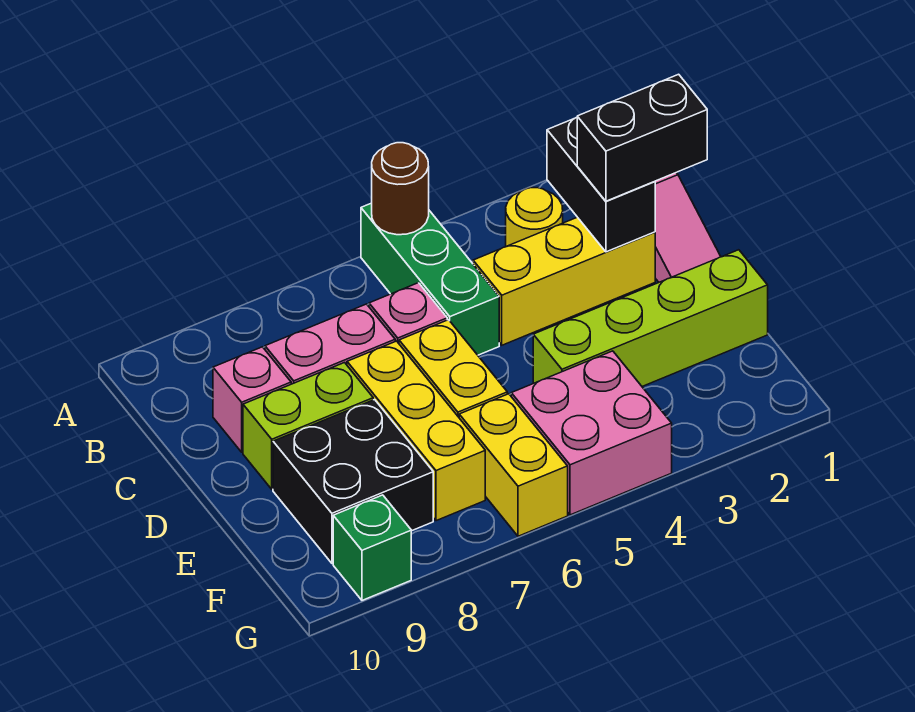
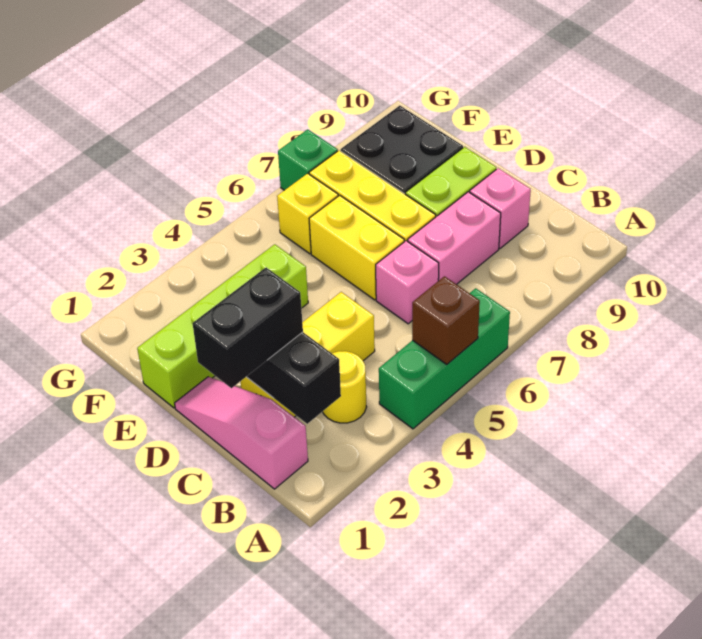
green brick A5:C5 level 1 -> green brick A4:A6 level 1
brown round brick A5 level 2 -> brown brick A5 level 2
pink brick F4:G5 level 1 -> none
yellow brick F6:G6 level 1 -> yellow brick F6 level 1
green brick G9 level 1 -> green brick G7 level 1

